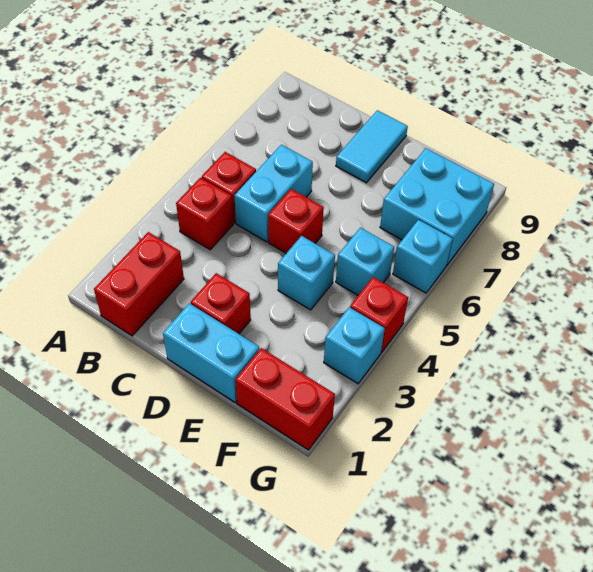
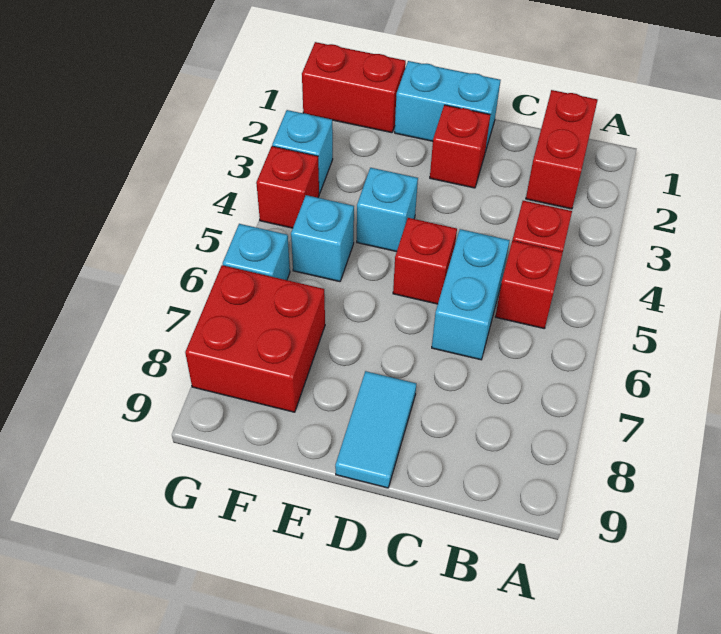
cyan brick F7:G8 level 1 -> red brick F7:G8 level 1

